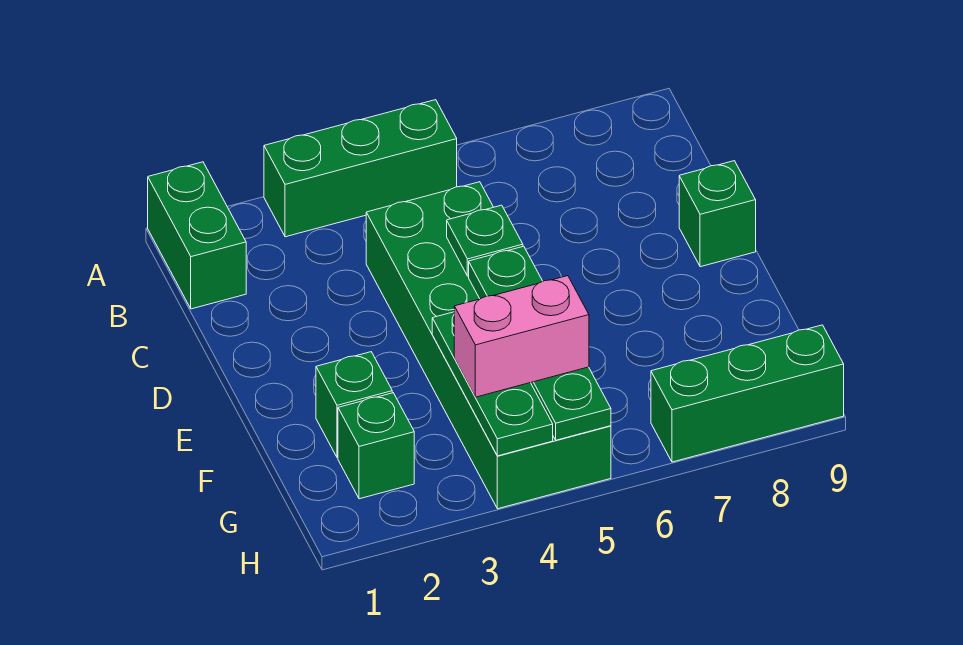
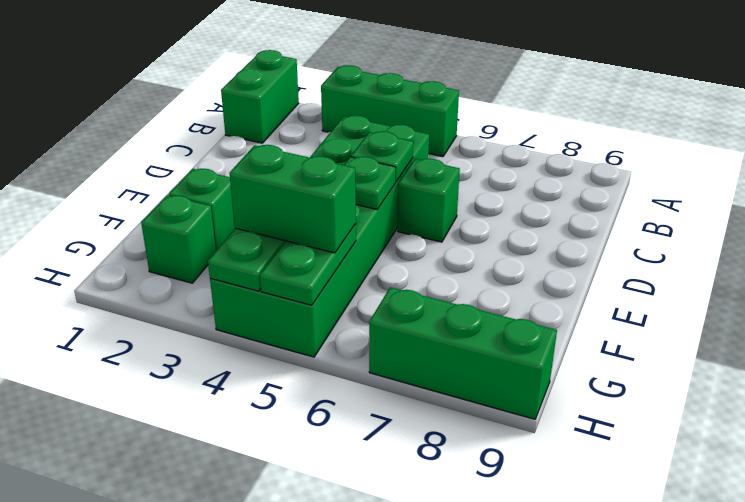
green brick D9 level 1 -> green brick D6 level 1
pink brick G4:G5 level 3 -> green brick G4:G5 level 3

